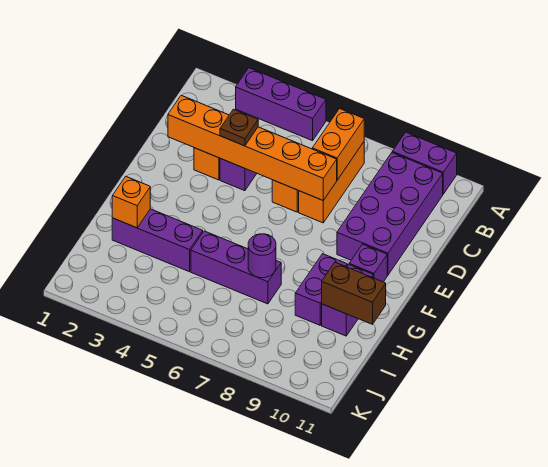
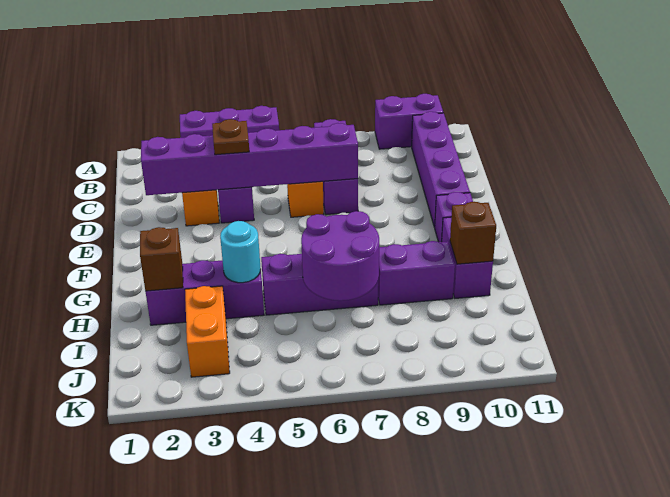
orange brick B7:D7 level 1 -> purple brick B7:D7 level 1
orange brick B7:C7 level 2 -> orange brick I3:J3 level 1
purple brick B9:E10 level 1 -> purple brick B10:E10 level 1
orange brick D2:D7 level 2 -> purple brick D2:D7 level 2
purple brick G9:H9 level 1 -> purple brick H8:H9 level 1
orange brick H2 level 2 -> brown brick H2 level 2
none -> cyan round brick H4 level 2
purple round brick H7 level 2 -> purple round brick H6:I7 level 2
brown brick H10:H11 level 2 -> brown brick H10 level 2

